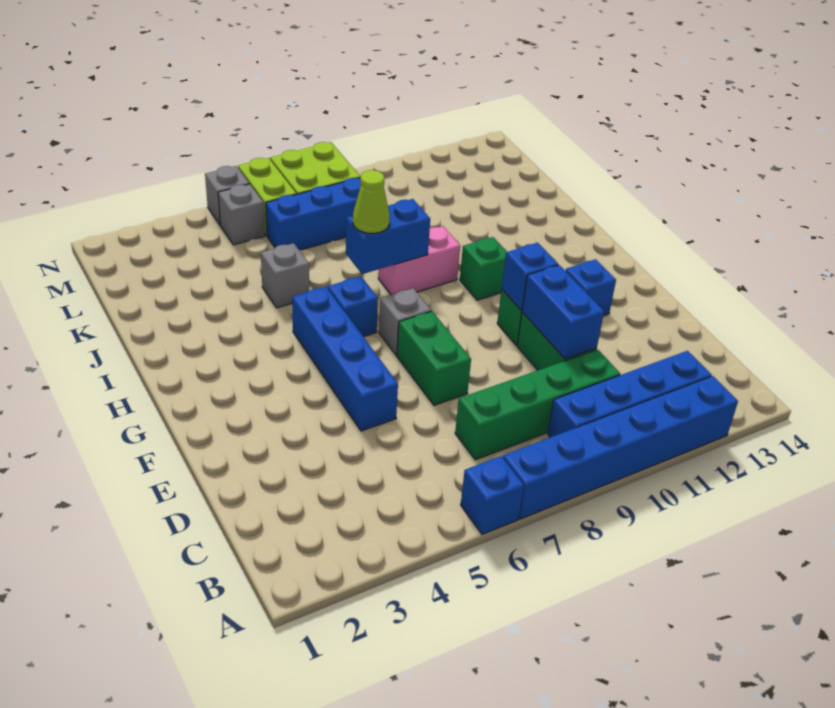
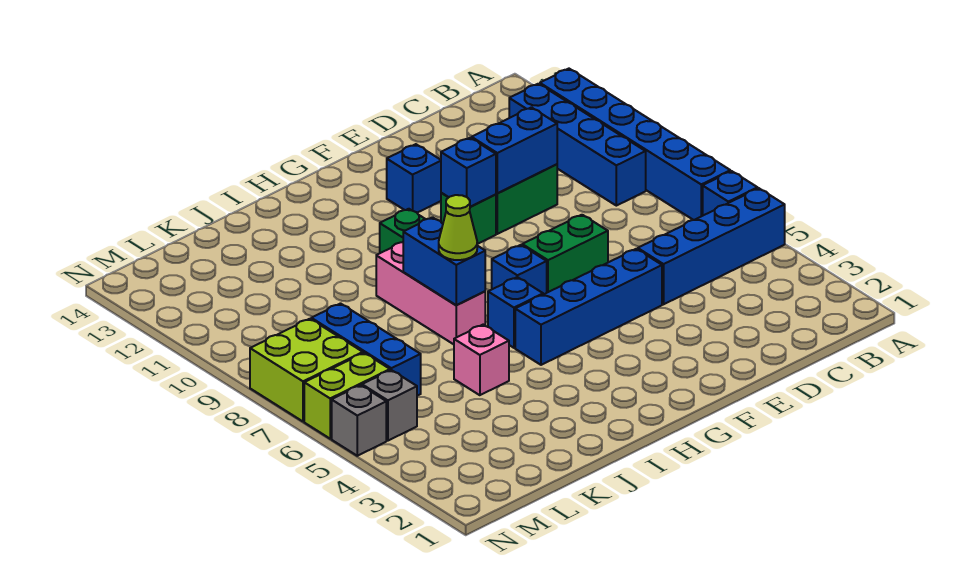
none -> blue brick A5:D5 level 1
green brick C7:C10 level 1 -> none
grey brick G7 level 1 -> blue brick G7 level 1
pink brick I8:I9 level 1 -> pink brick I7:I9 level 1
grey brick J5 level 1 -> pink brick J5 level 1

